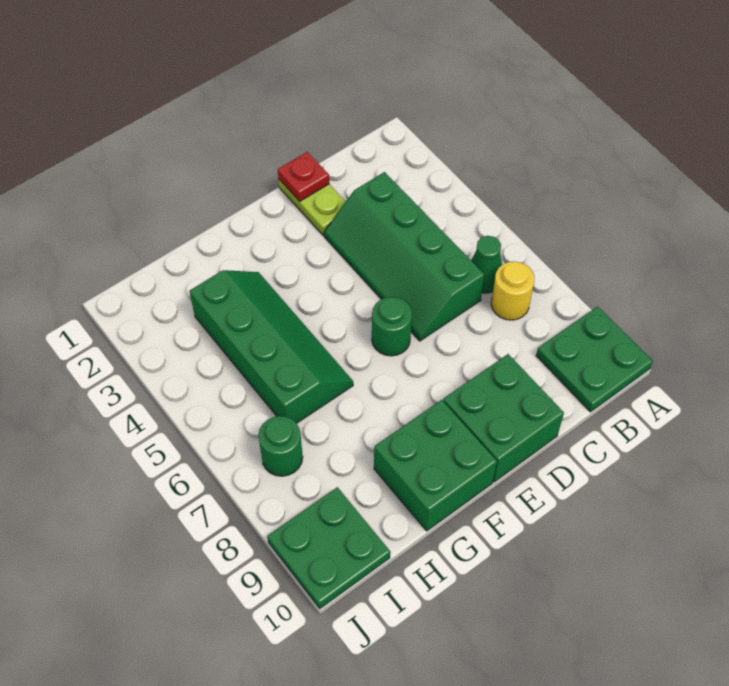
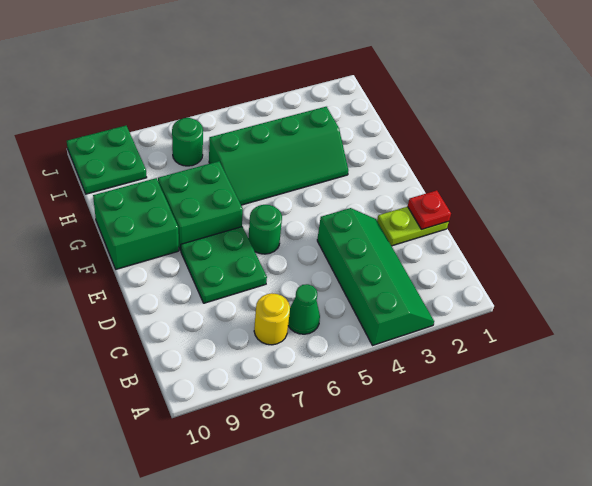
green plate A9:B10 level 1 -> green plate D7:E8 level 1
green slope C3:D6 level 1 top C -> green slope A3:D4 level 1 top 4
green brick D9:E10 level 1 -> green brick F7:G8 level 1

